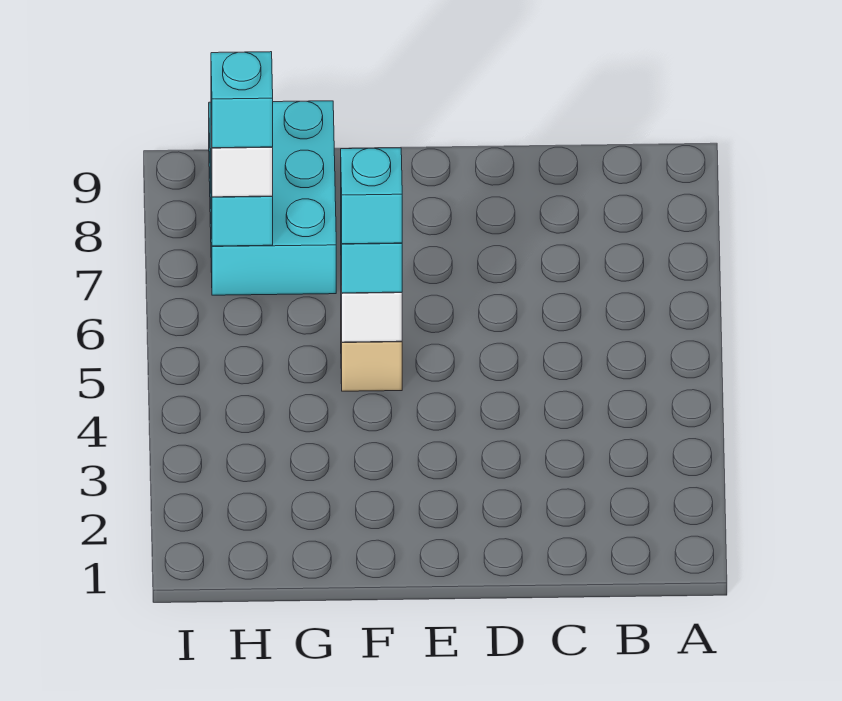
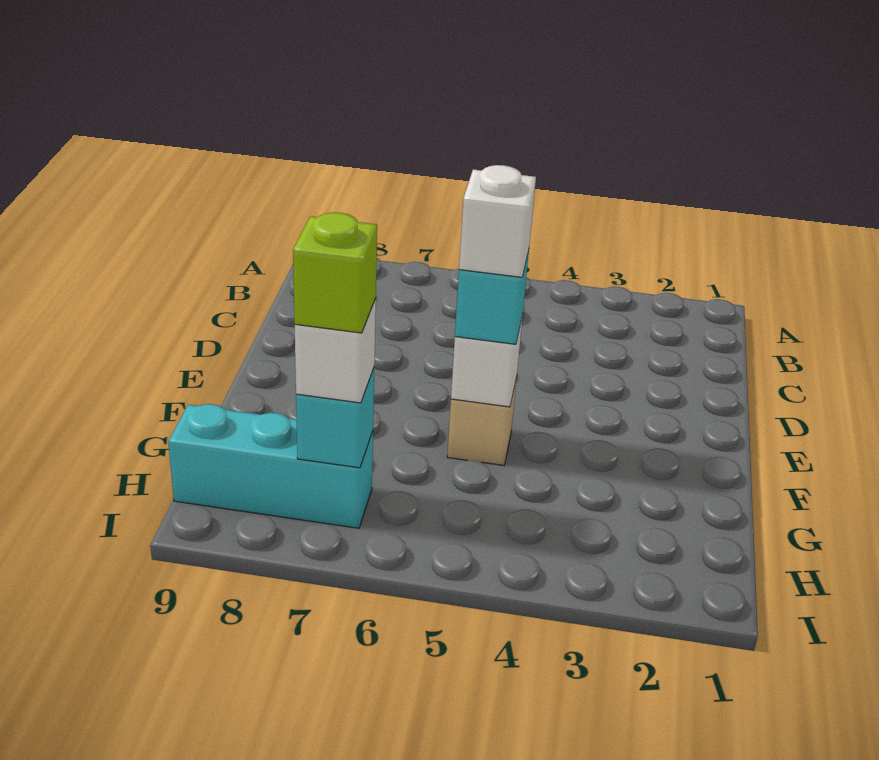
cyan brick F5 level 4 -> white brick F5 level 4
cyan brick G7:H9 level 1 -> cyan brick H7:H9 level 1
cyan brick H7 level 4 -> lime brick H7 level 4

